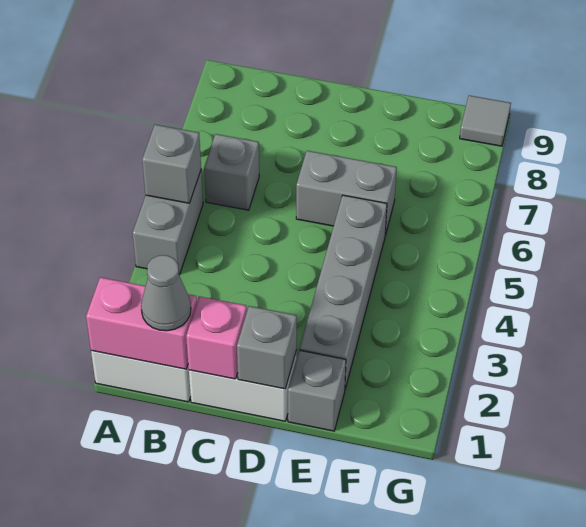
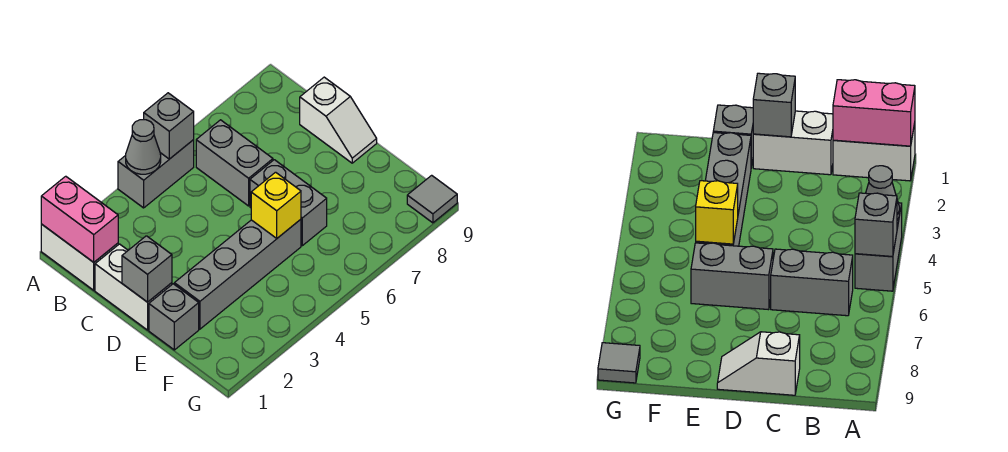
grey cone B1 level 3 -> grey cone A4 level 2
grey brick B6 level 1 -> grey brick B6:C6 level 1
pink brick C1 level 2 -> none
none -> white slope C9:D9 level 1 top C
none -> yellow brick E5 level 2

